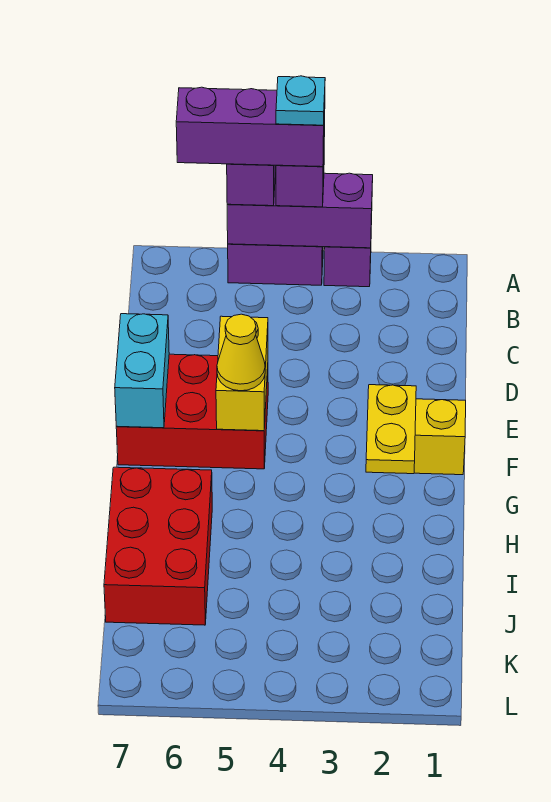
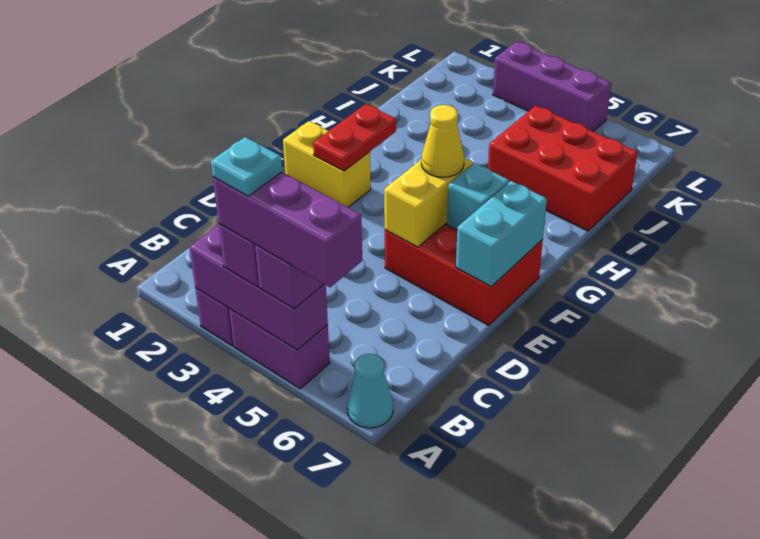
none -> cyan cone A7 level 1
yellow plate F2:G2 level 2 -> red plate F2:G2 level 2
none -> cyan brick F6 level 2
red brick H6:J7 level 1 -> red brick I5:J7 level 1
none -> purple brick L3:L5 level 1

